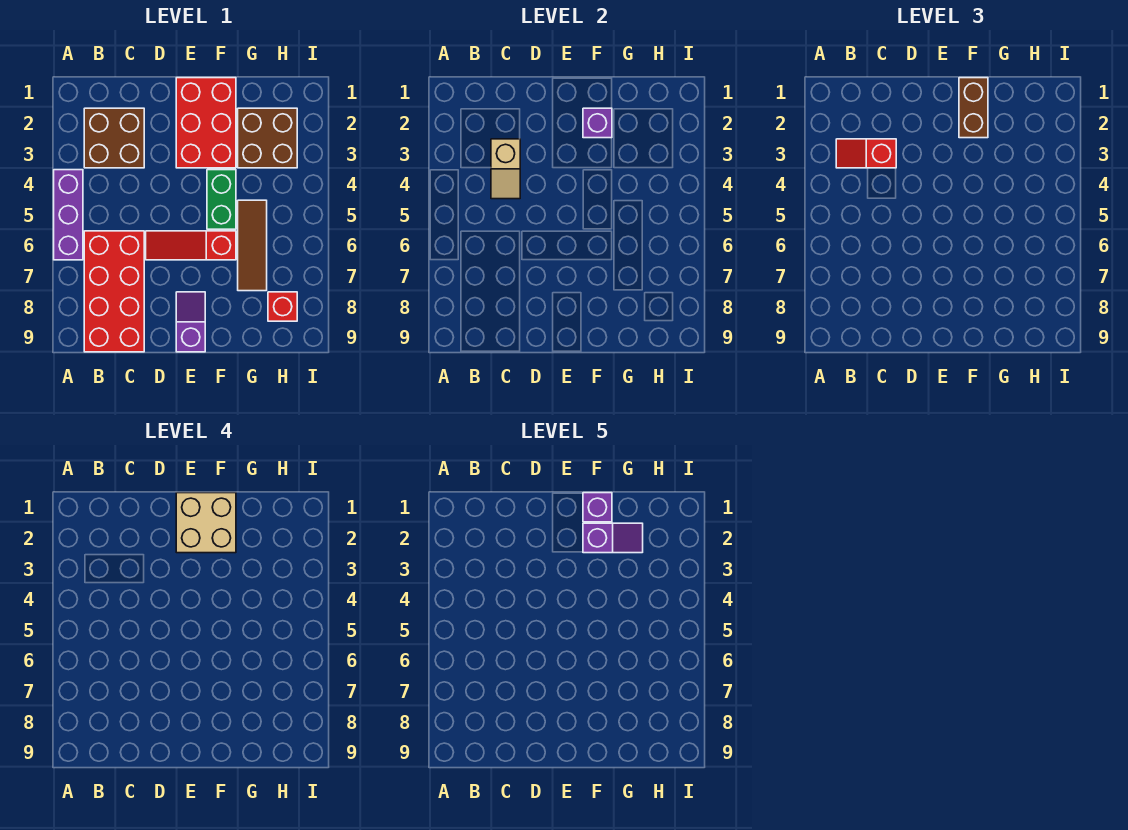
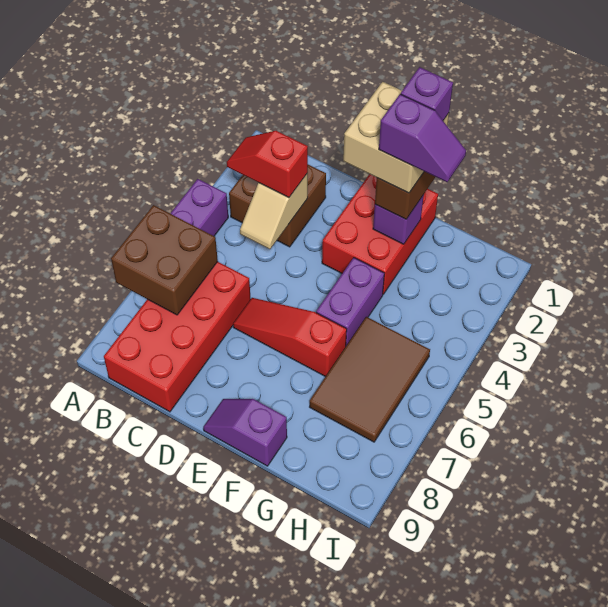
purple slope E8:E9 level 1 top 9 -> purple slope E9:F9 level 1 top F
green brick F4:F5 level 1 -> purple brick F4:F5 level 1
brown brick G2:H3 level 1 -> brown brick A6:B7 level 2
brown tile G5:G7 level 1 -> brown tile G5:H7 level 1
red brick H8 level 1 -> none

